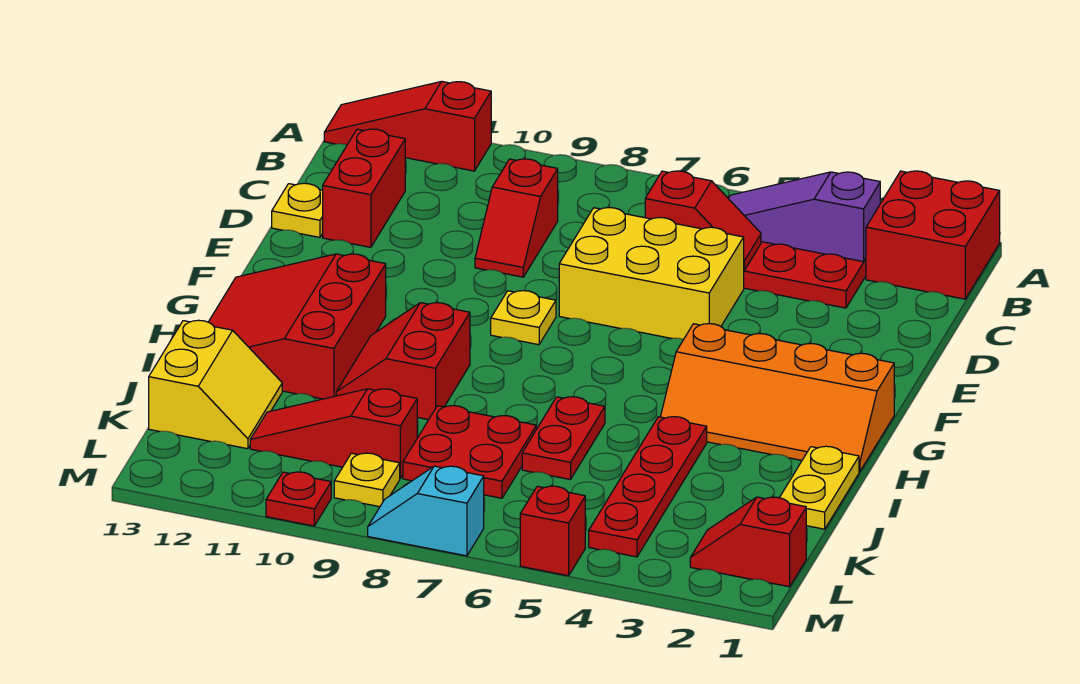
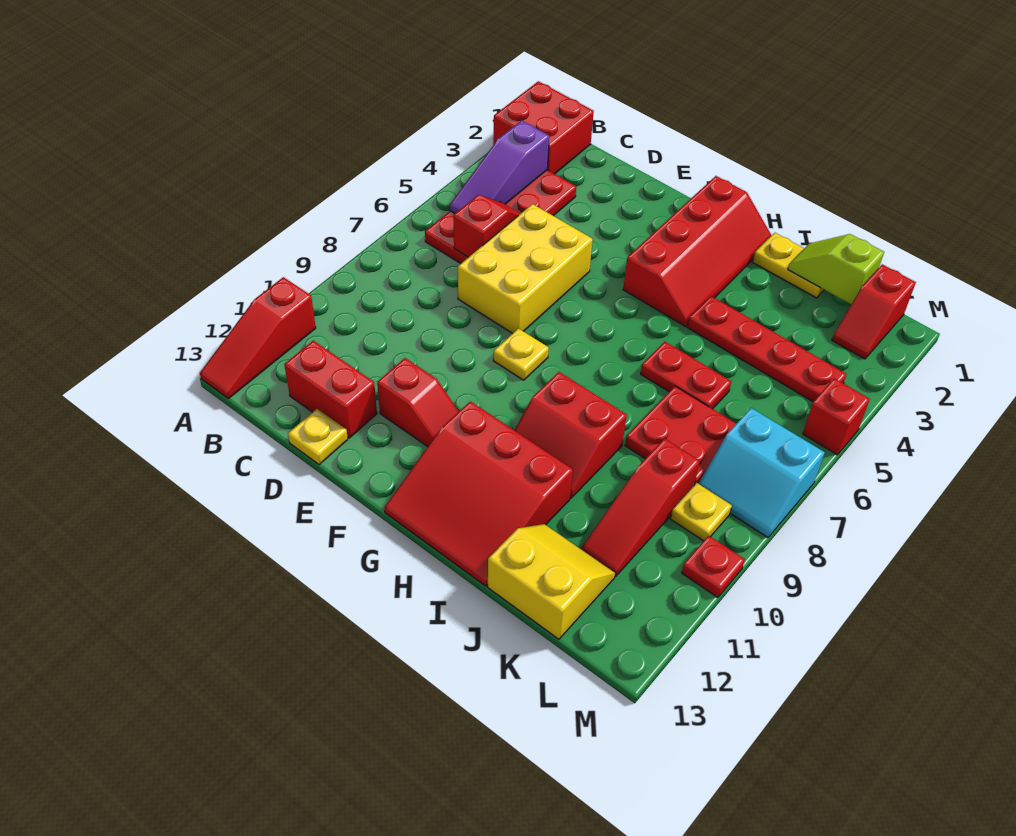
red slope C9:D9 level 1 top C -> red slope E11:F11 level 1 top E
orange slope G1:H4 level 1 top G -> red slope G1:H4 level 1 top G
none -> lime slope J1:K1 level 2 top K
cyan slope M7:M8 level 1 top 7 -> cyan slope L7:M8 level 1 top 7

